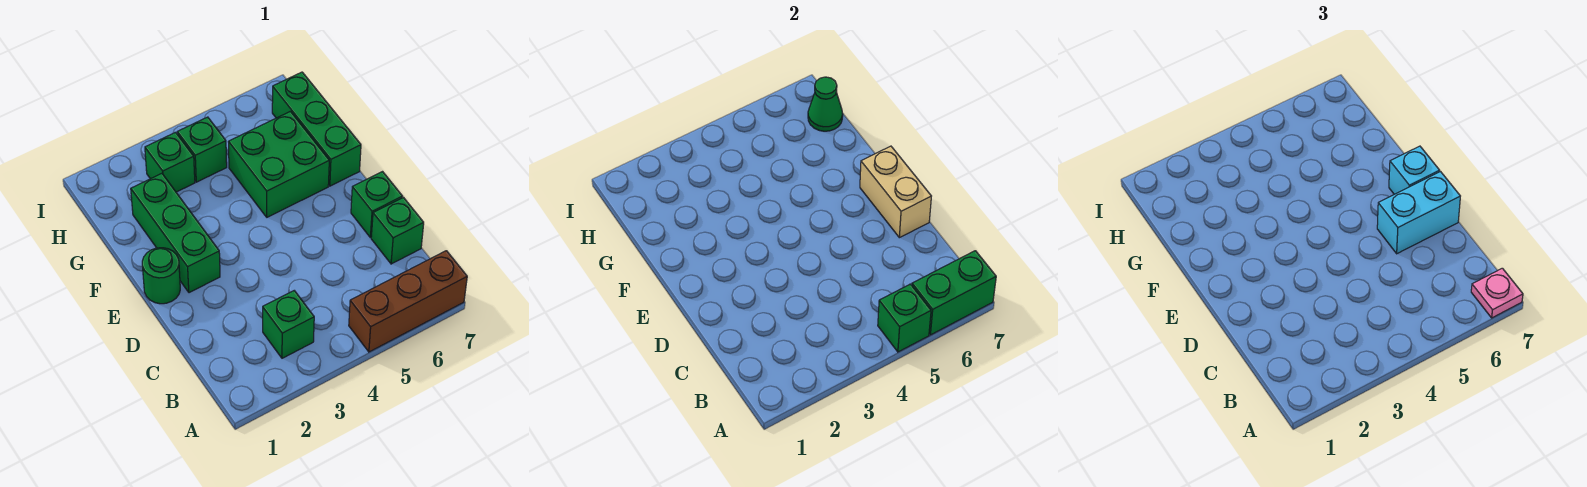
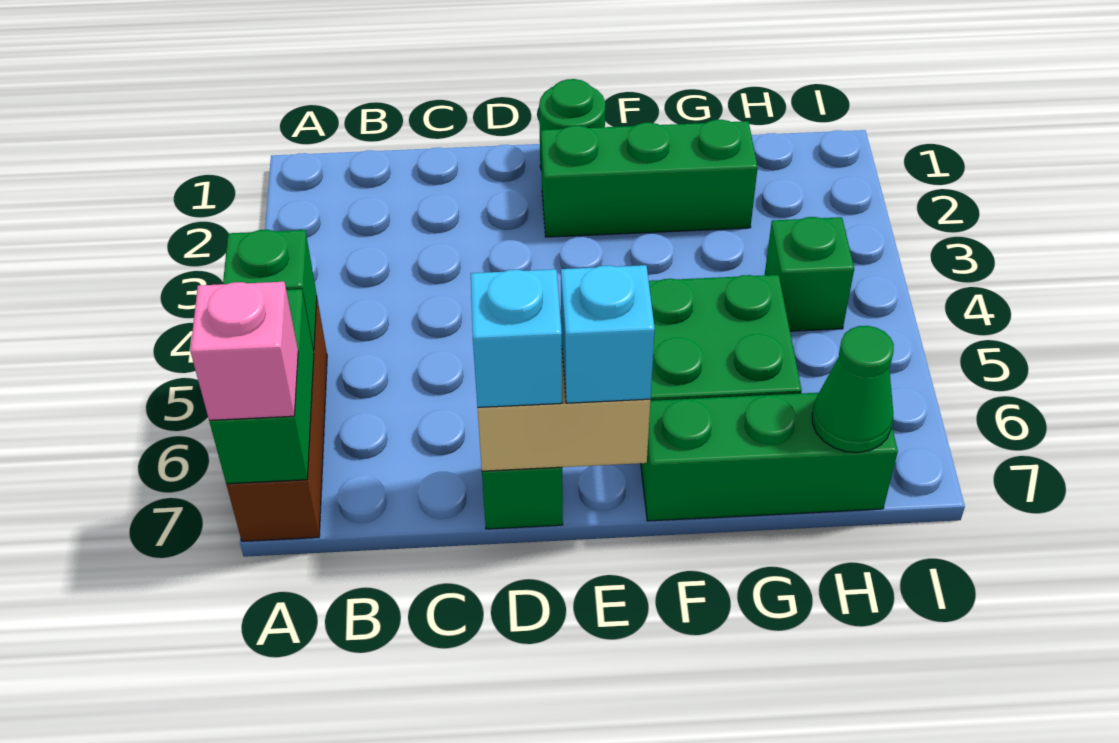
pink plate A7 level 3 -> pink brick A7 level 3
green brick B3 level 1 -> none
green brick C7 level 1 -> none
cyan brick D6:D7 level 3 -> cyan brick D7 level 3
green brick H3 level 1 -> none

